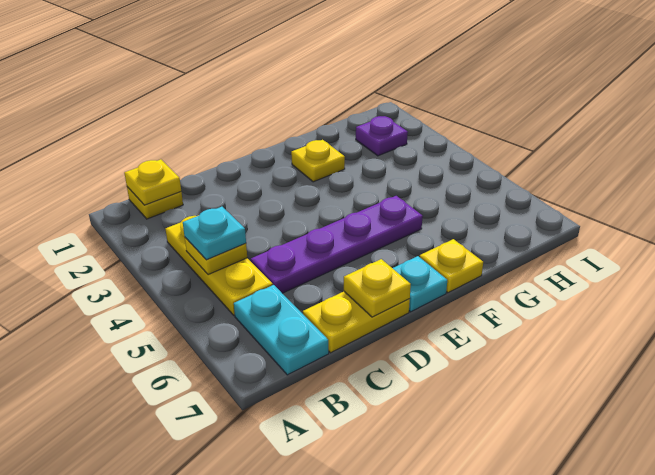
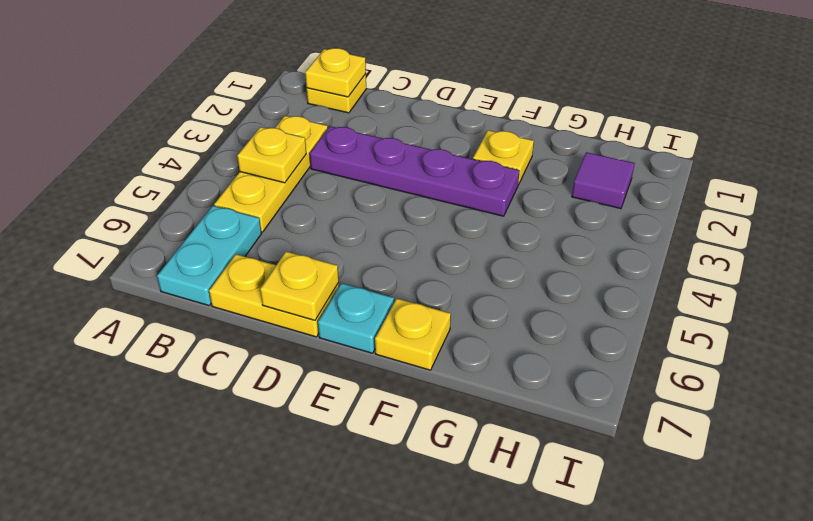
cyan plate B4 level 3 -> none
purple plate C5:F5 level 1 -> purple plate C3:F3 level 1
purple plate H2 level 1 -> purple tile H2 level 1

